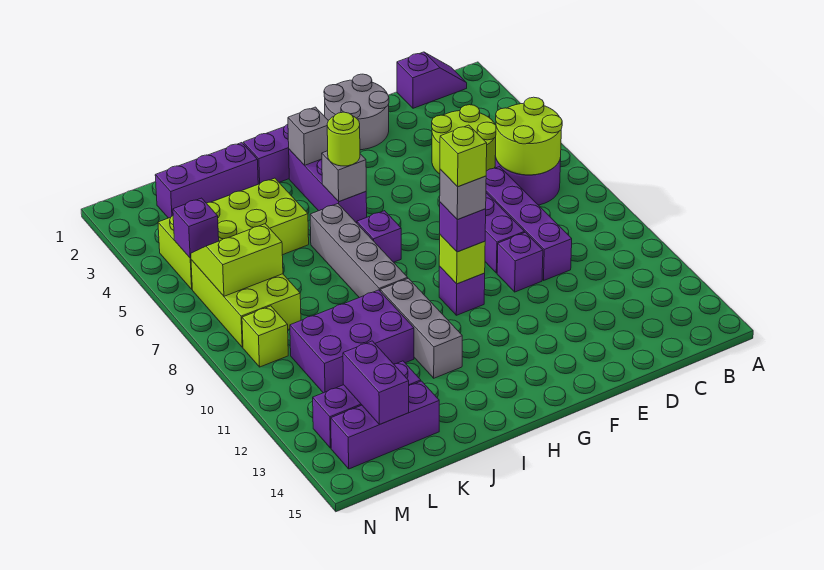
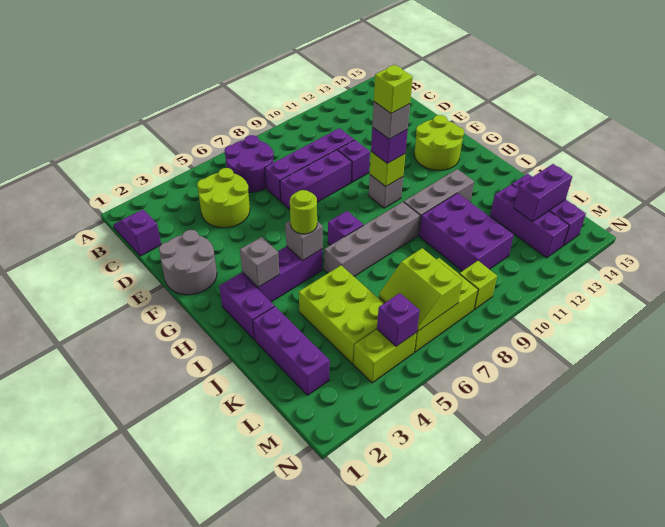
lime round brick B6:C7 level 2 -> lime round brick F13:G14 level 1
purple brick G10 level 1 -> grey brick G10 level 1

